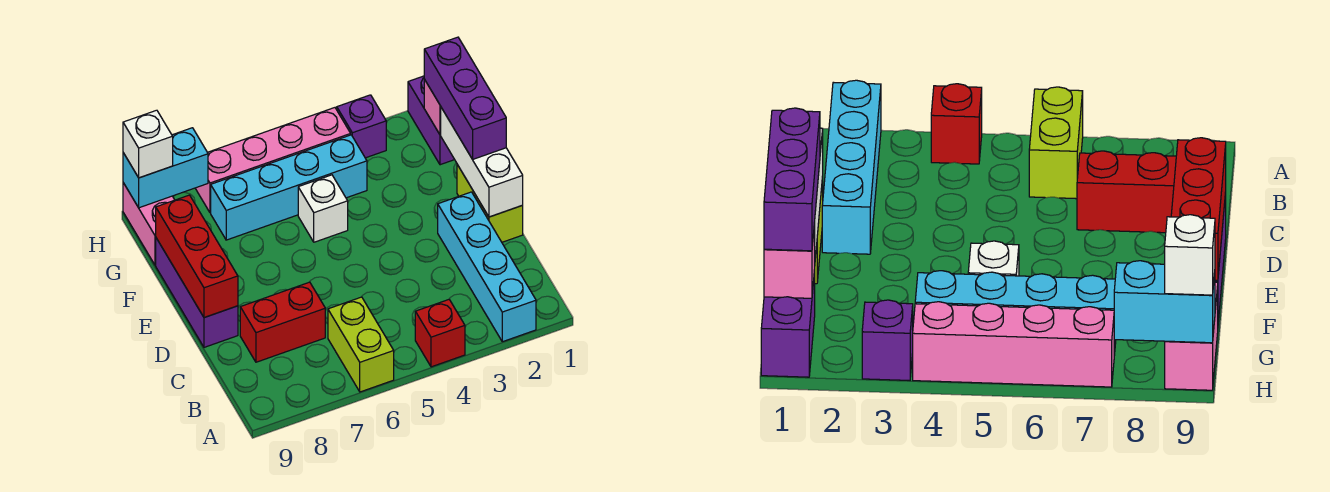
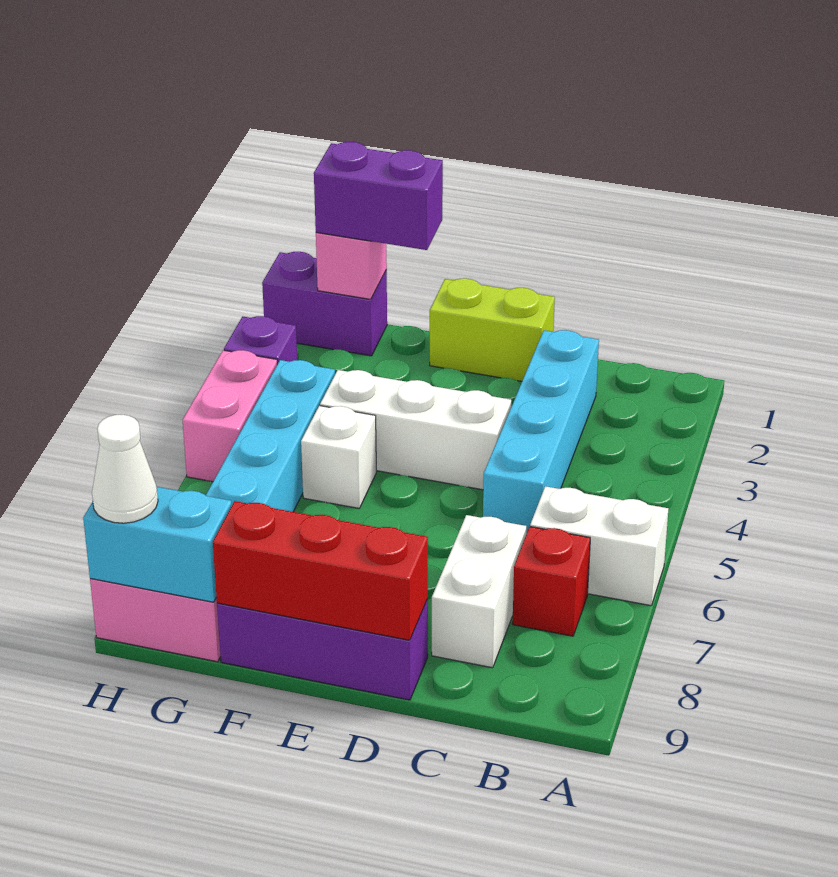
cyan brick A2:D2 level 1 -> cyan brick C2:C5 level 1
red brick A4 level 1 -> red brick B7 level 1
lime brick A6:B6 level 1 -> white brick A6:B6 level 1
red brick C7:C8 level 1 -> white brick C7:C8 level 1
white brick D1:F1 level 2 -> white brick D4:F4 level 1
purple brick E1:G1 level 3 -> purple brick F1:G1 level 3
pink brick H4:H7 level 1 -> pink brick H4:H5 level 1
cyan brick H8:H9 level 2 -> cyan brick G9:H9 level 2
white brick H9 level 3 -> white cone H9 level 3

